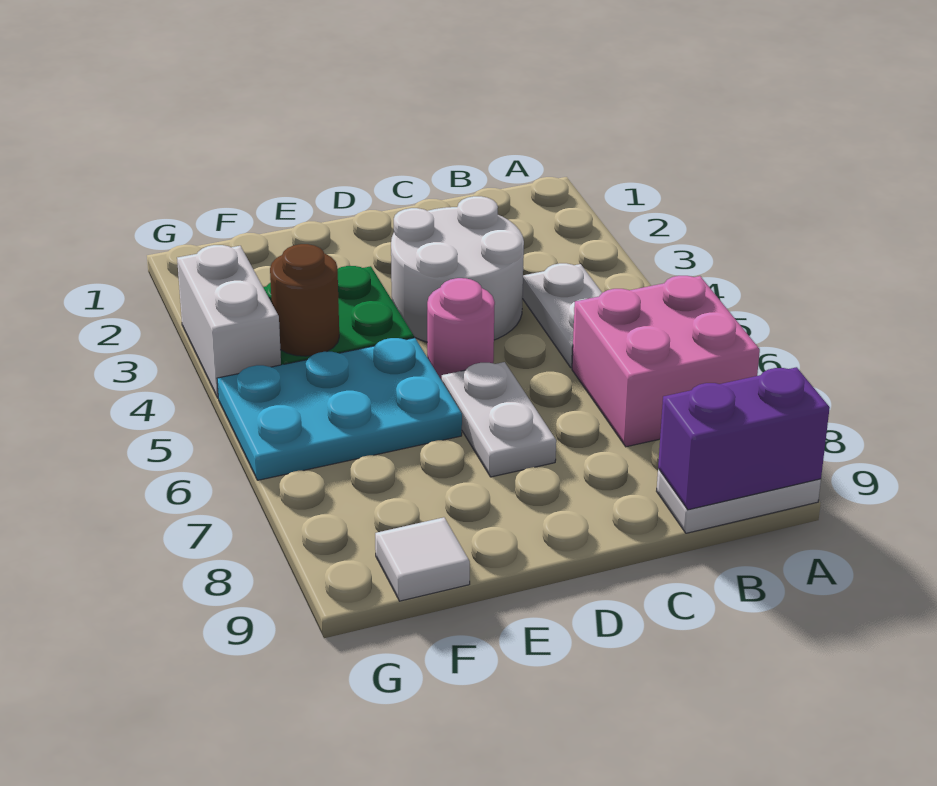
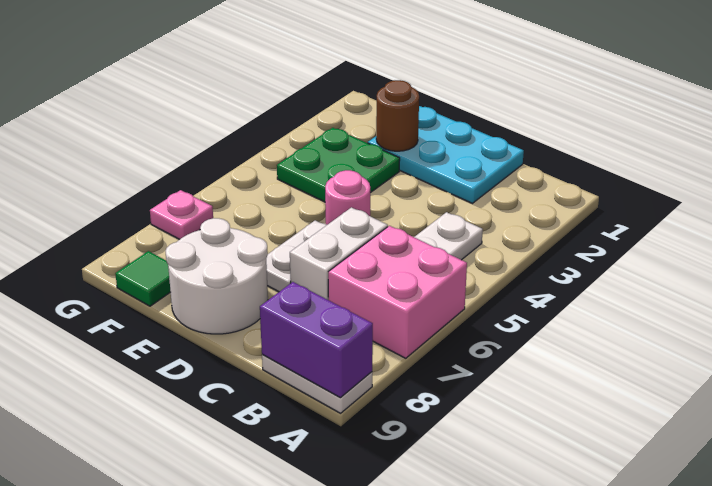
white round brick C3:D4 level 1 -> white round brick D8:E9 level 1
cyan plate E5:G6 level 1 -> cyan plate C1:E2 level 1
brown round brick F4 level 2 -> brown round brick E2 level 2
white tile F9 level 1 -> green tile F9 level 1
white brick G3:G4 level 1 -> white brick C6:C7 level 1
none -> pink plate G7 level 1

